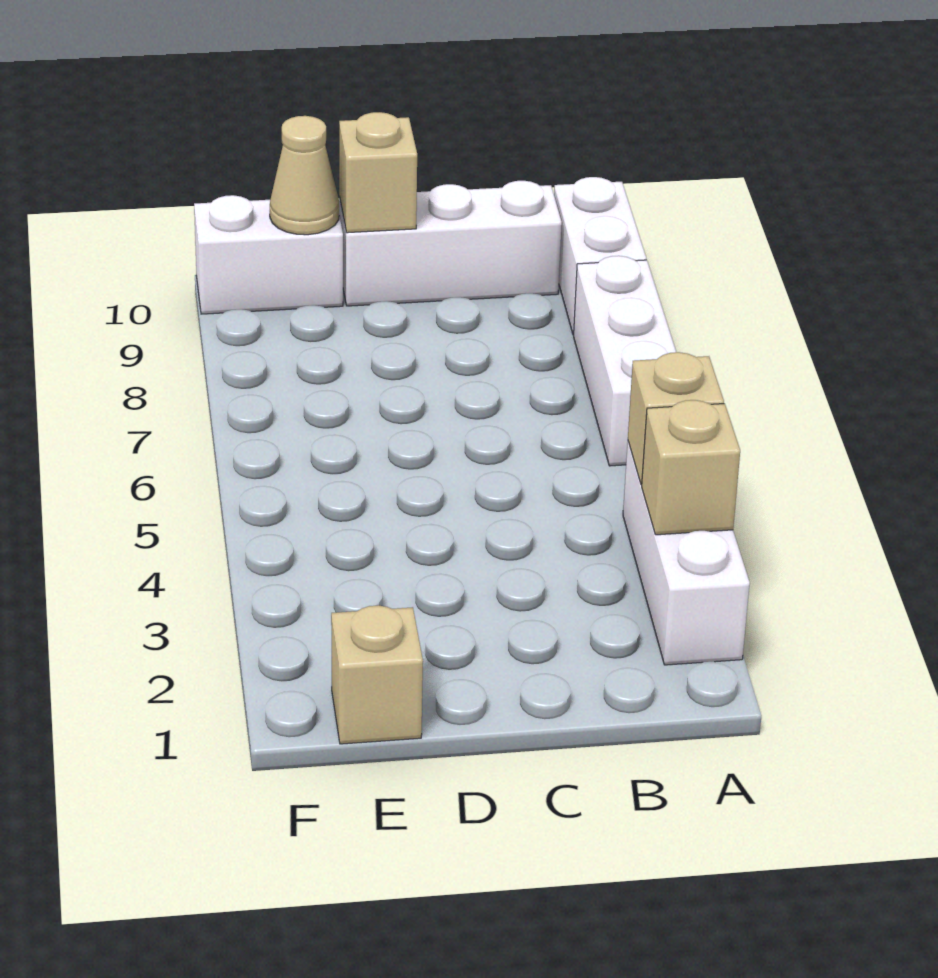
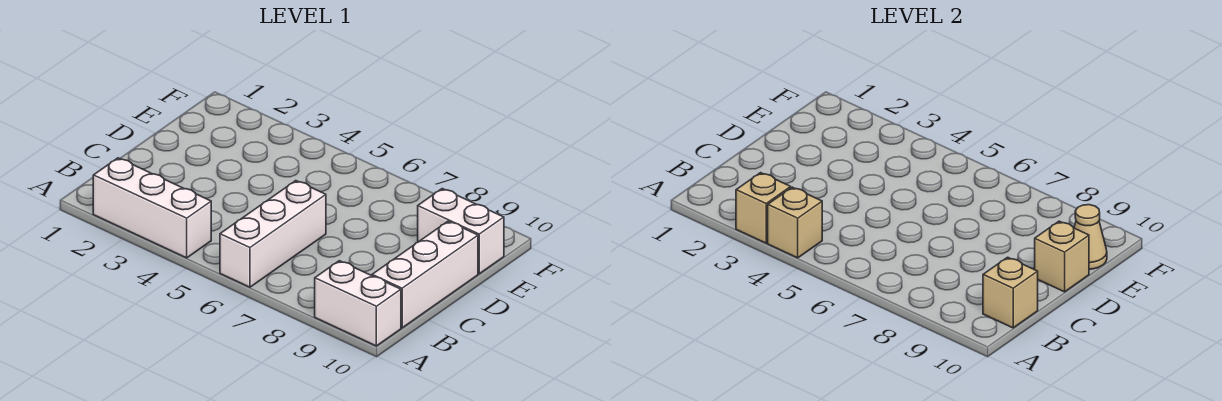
white brick A6:A8 level 1 -> white brick A6:C6 level 1
tan brick E1 level 1 -> tan brick B10 level 2
white brick E10:F10 level 1 -> white brick E9:E10 level 1

